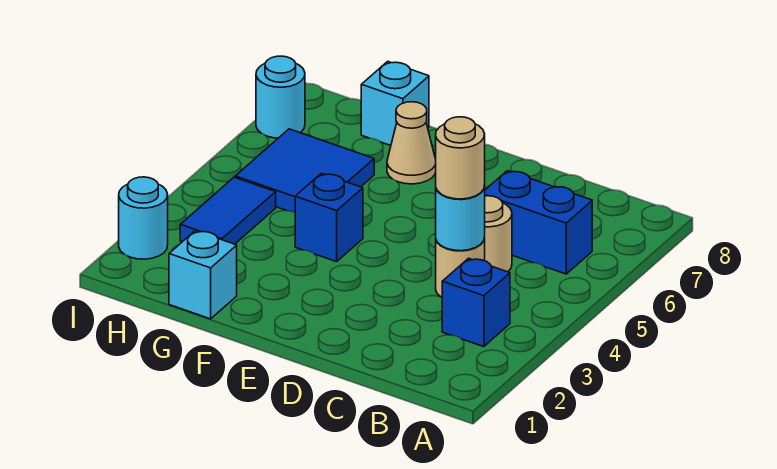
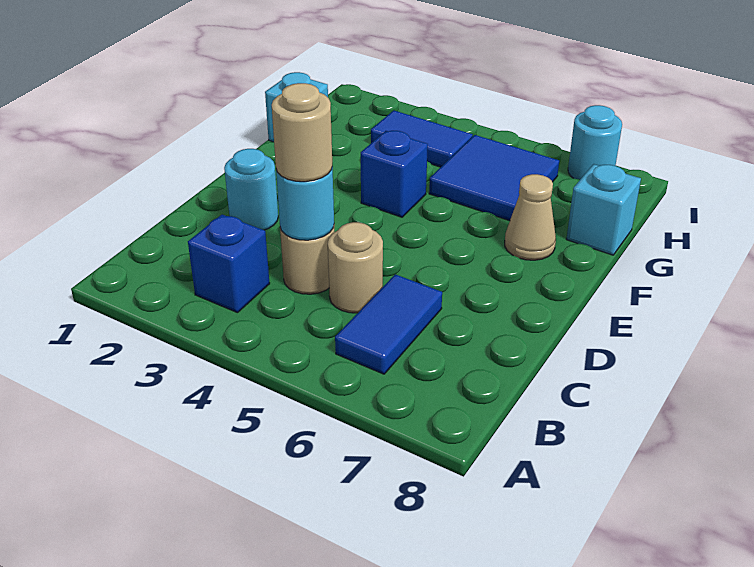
blue brick B6:C6 level 1 -> blue tile B6:C6 level 1
cyan round brick I2 level 1 -> cyan round brick D2 level 1

